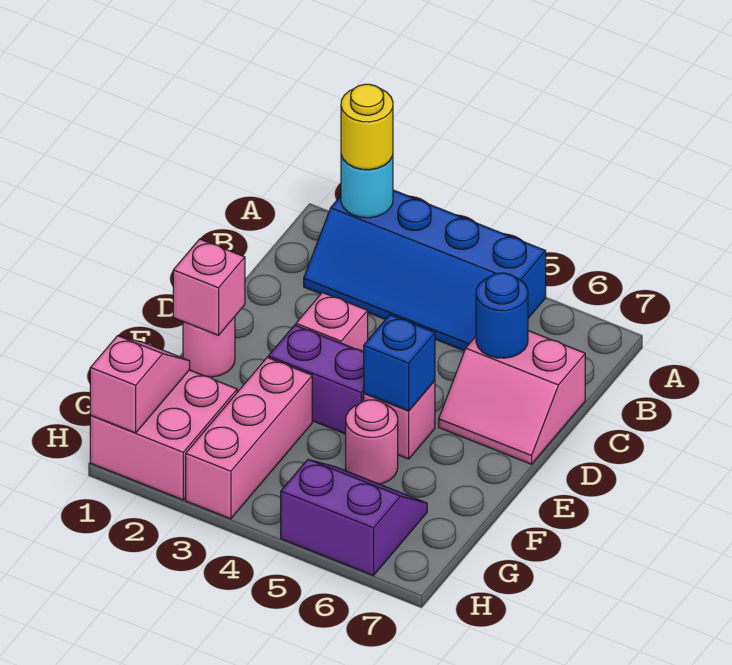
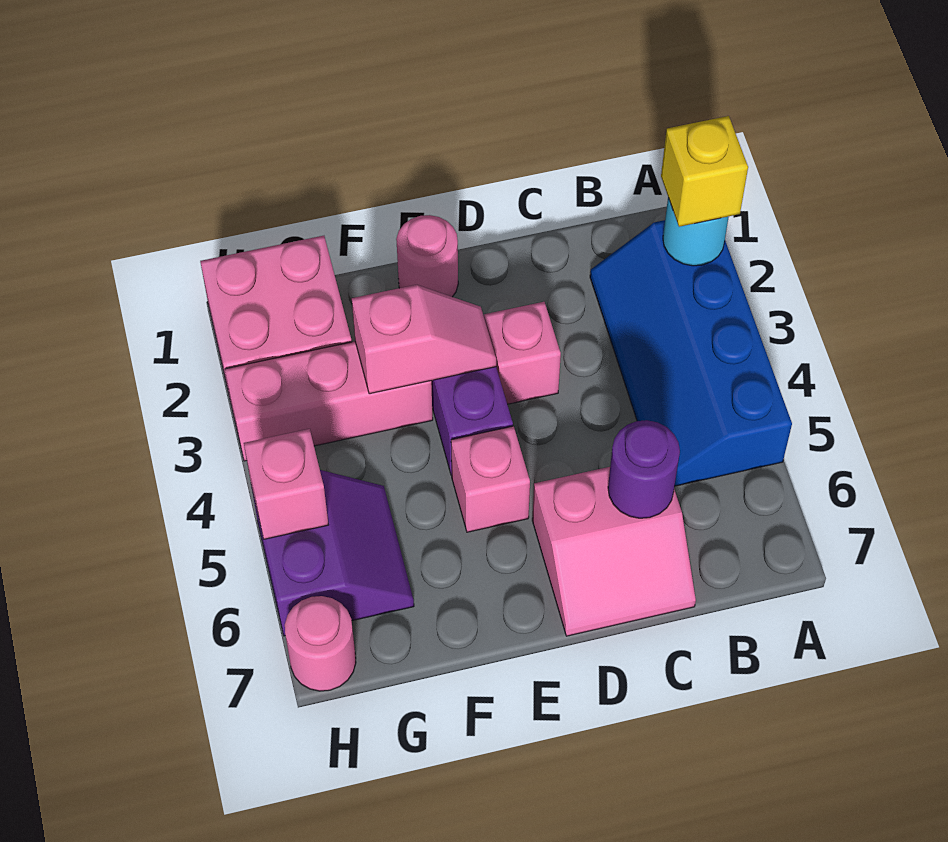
yellow round brick A2 level 3 -> yellow brick A2 level 3
pink slope C6:D7 level 1 top C -> pink slope C6:D7 level 1 top 6
blue round brick C6 level 2 -> purple round brick C6 level 2
pink brick E1 level 2 -> pink brick H5 level 2
blue brick E5 level 2 -> none
pink round brick F5 level 1 -> pink round brick H7 level 1
pink slope G1:H1 level 2 top H -> pink slope E3:F3 level 2 top F

